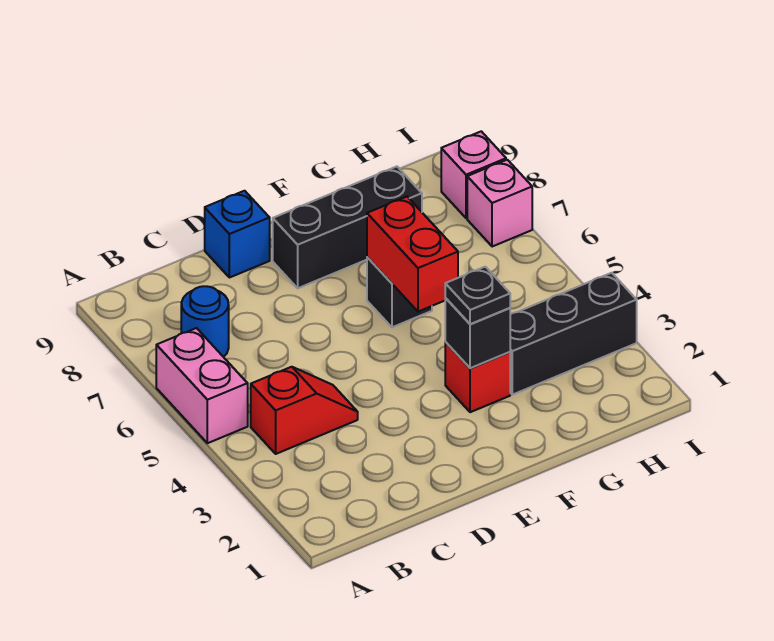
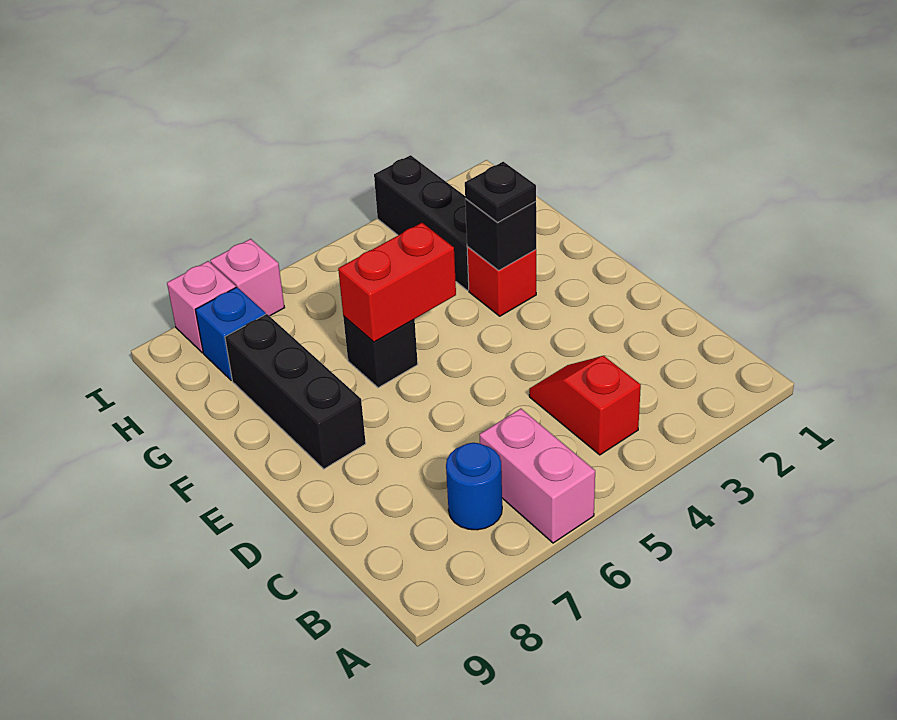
pink brick A5:A6 level 1 -> pink brick A6:B6 level 1
blue brick D9 level 1 -> blue brick H8 level 1

